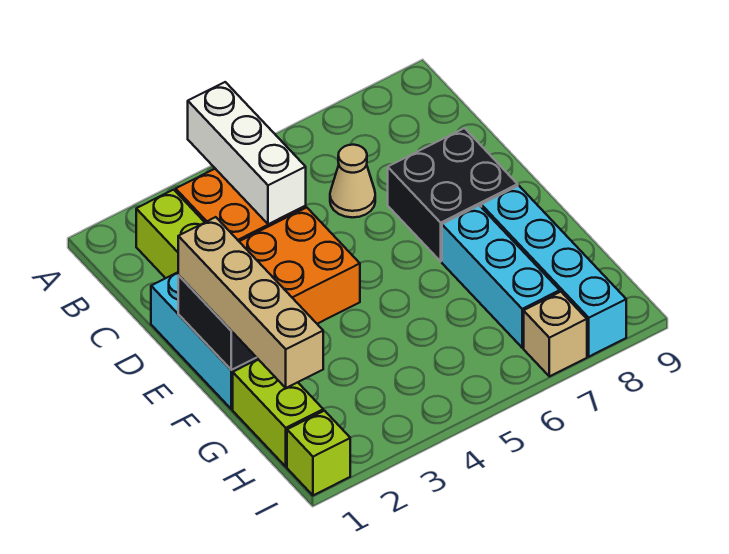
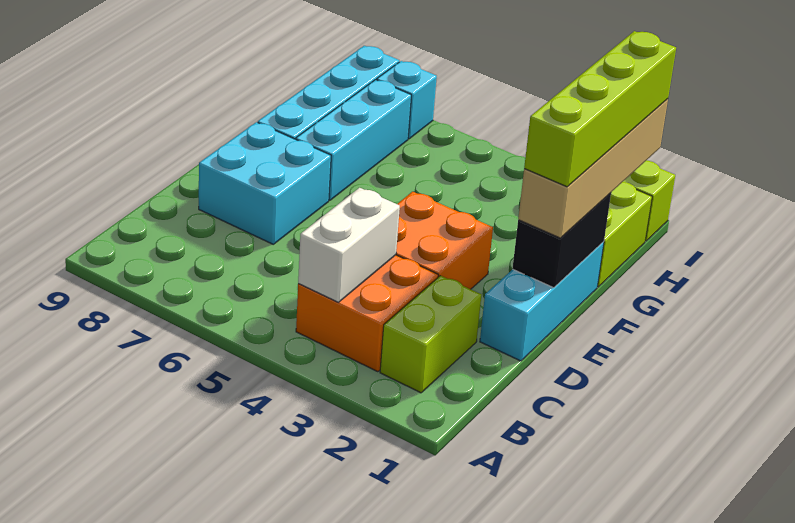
white brick A4:C4 level 2 -> white brick B4:C4 level 2
tan cone C6 level 1 -> none
black brick D7:E8 level 1 -> cyan brick D7:E8 level 1
none -> lime brick E1:H1 level 4
tan brick I7 level 1 -> cyan brick I7 level 1

